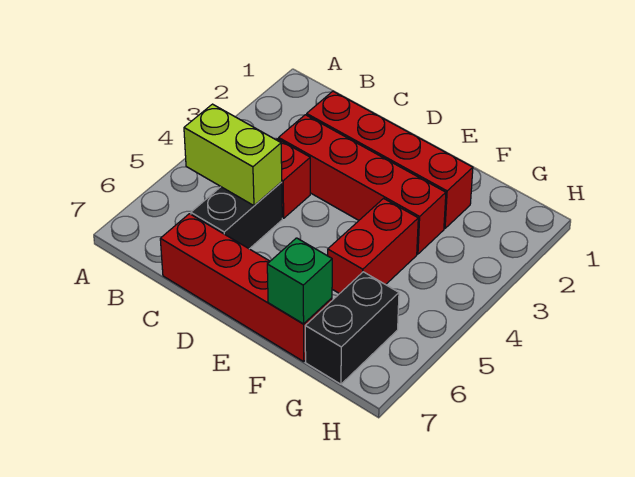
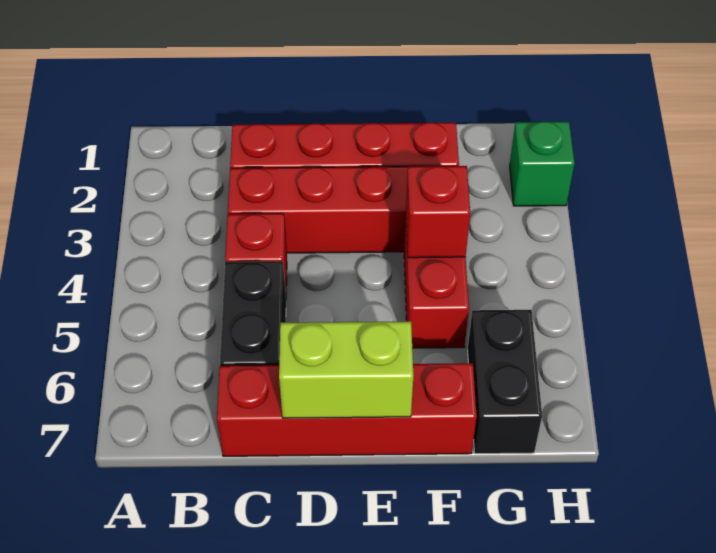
lime brick B5:C5 level 2 -> lime brick D7:E7 level 2
none -> red brick F4 level 2
green brick F7 level 2 -> green brick H2 level 1

